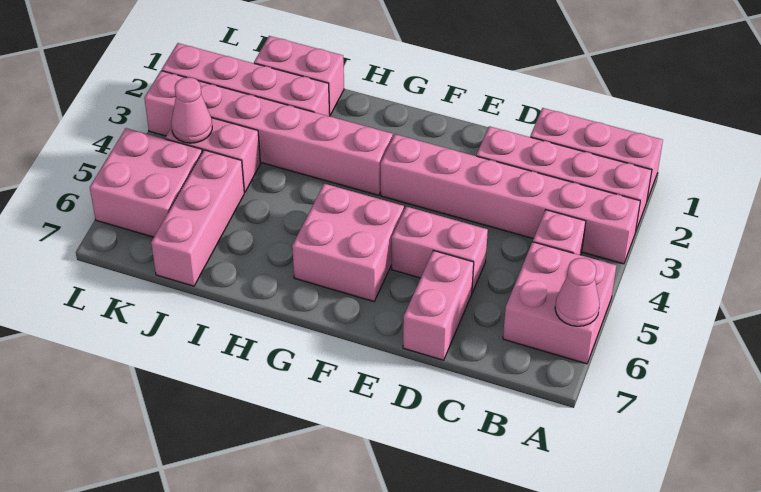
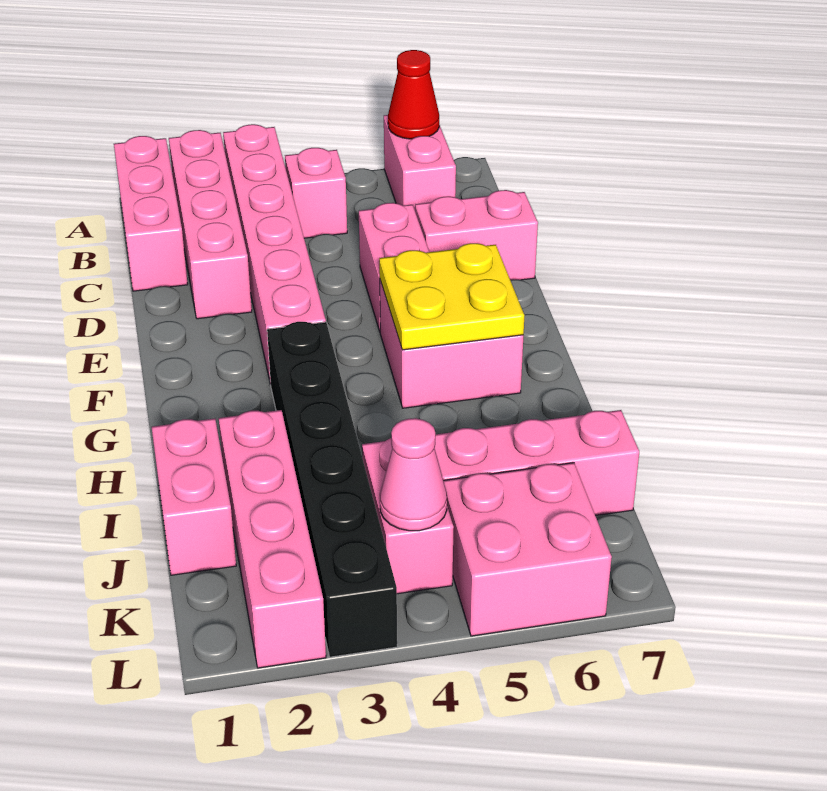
pink brick A5:B6 level 1 -> pink brick A6:B6 level 1
pink cone A6 level 2 -> red cone A6 level 2
none -> yellow plate F5:G6 level 2
pink brick G3:L3 level 1 -> black brick G3:L3 level 1

